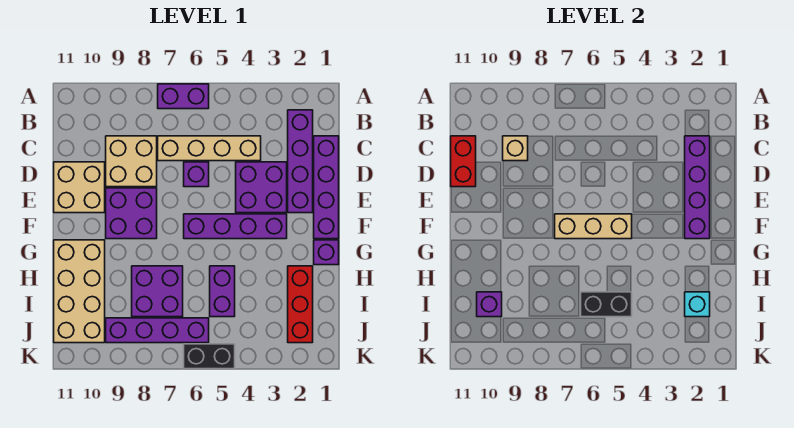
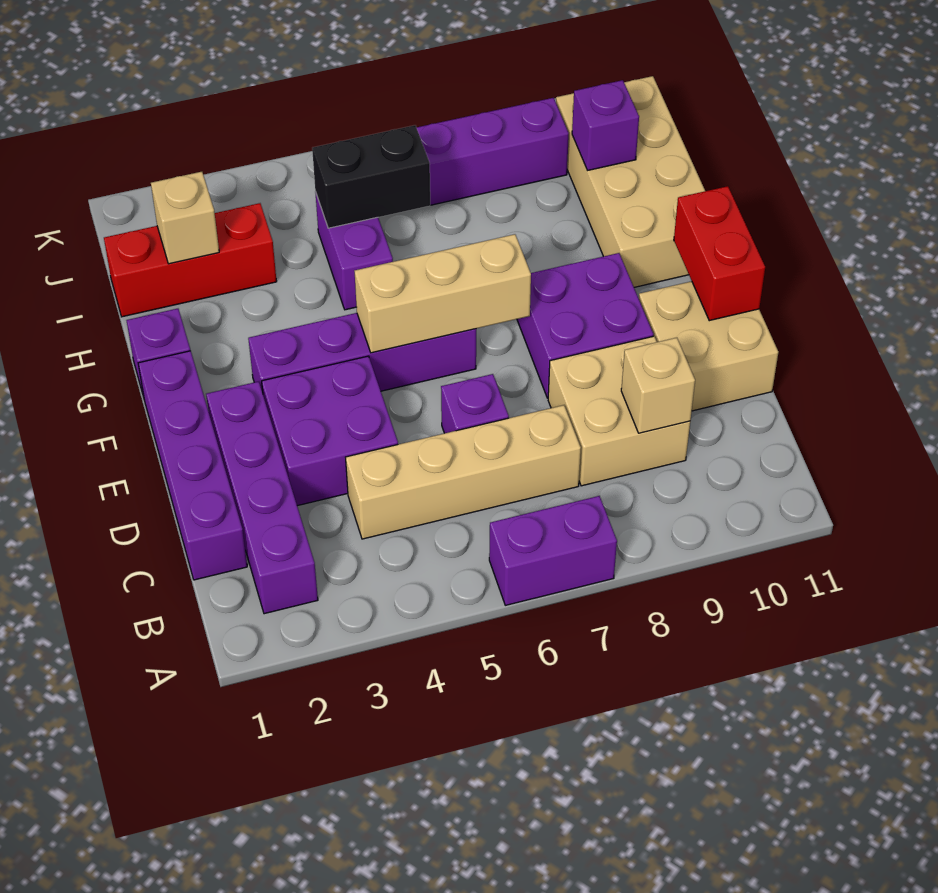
purple brick C2:F2 level 2 -> none
red brick C11:D11 level 2 -> red brick E11:F11 level 2
red brick H2:J2 level 1 -> red brick I1:I3 level 1
purple brick H7:I8 level 1 -> none
cyan brick I2 level 2 -> tan brick I2 level 2
black brick K5:K6 level 1 -> none

